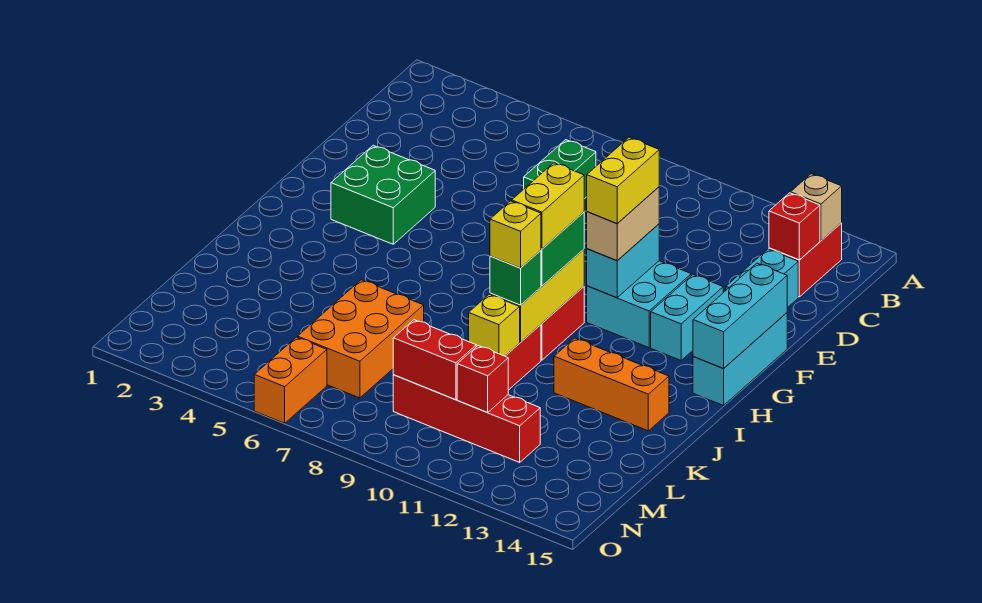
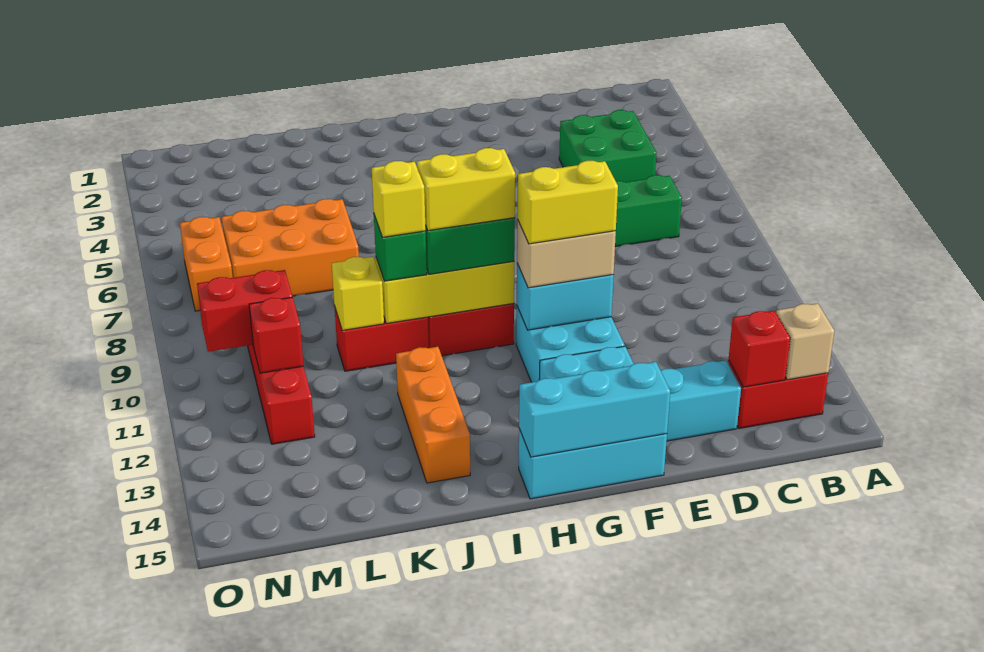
green brick F3:G4 level 1 -> green brick C4:D5 level 1
red brick M9:M10 level 2 -> red brick M10:N10 level 2
orange brick N6:O6 level 1 -> orange brick N6:N7 level 1

